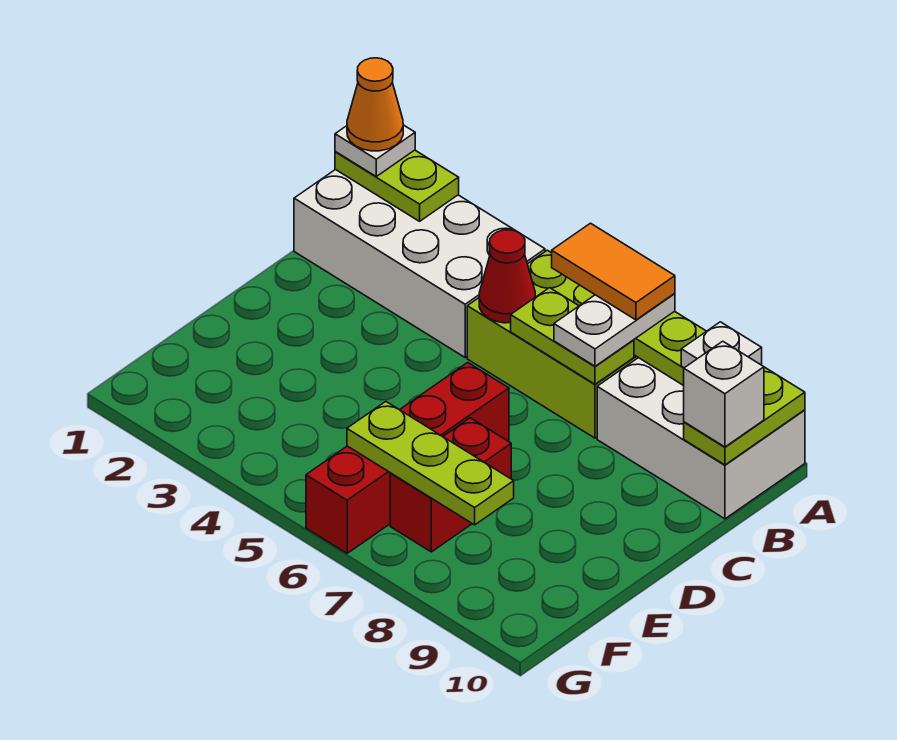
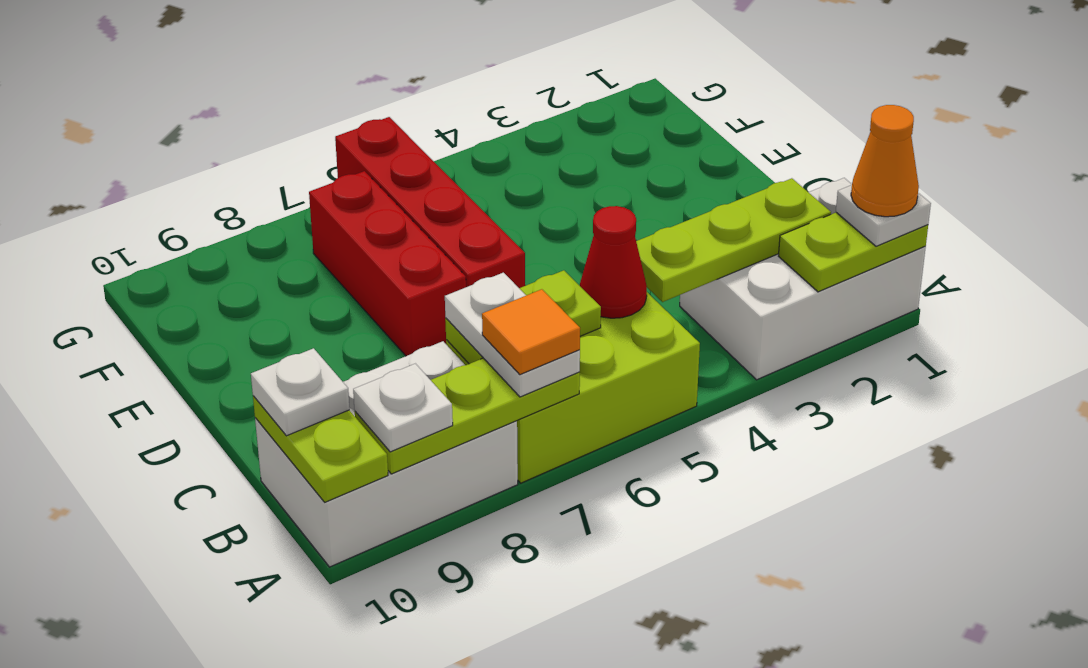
white brick A1:B4 level 1 -> white brick A1:B3 level 1
orange tile A6:A7 level 4 -> orange tile A7 level 4
white brick B10 level 3 -> white plate B10 level 3
red brick E7:F7 level 1 -> red brick D7:F7 level 1
lime plate F6:F8 level 2 -> lime plate B2:B4 level 2

